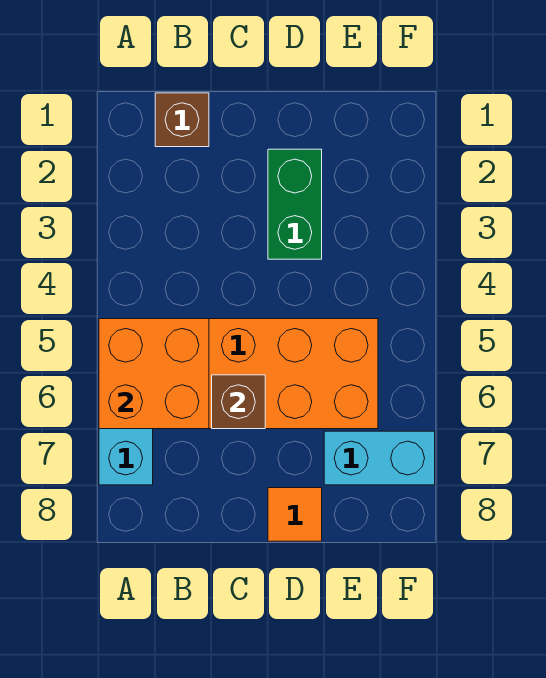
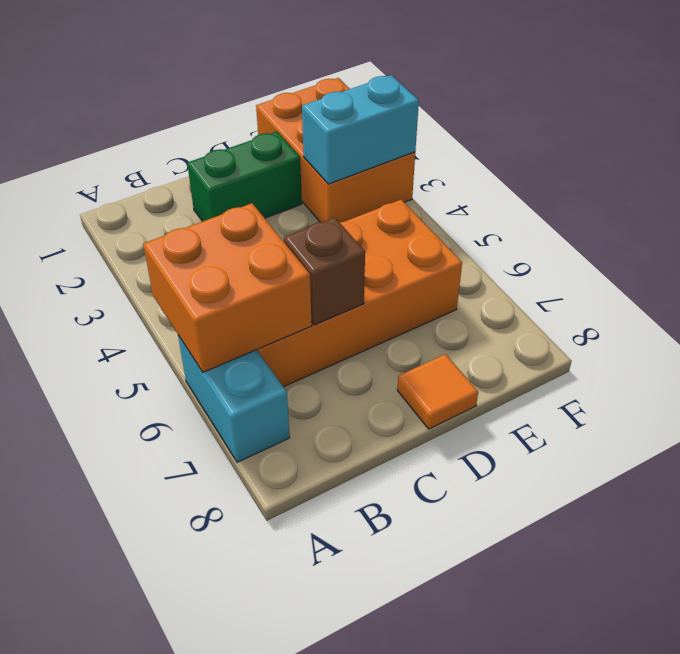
brown brick B1 level 1 -> none
green brick D2:D3 level 1 -> green brick C2:D2 level 1
none -> orange brick E1:F3 level 1
cyan brick E7:F7 level 1 -> cyan brick E3:F3 level 2

